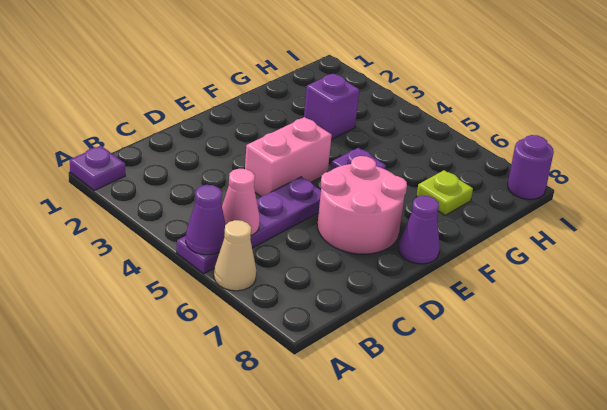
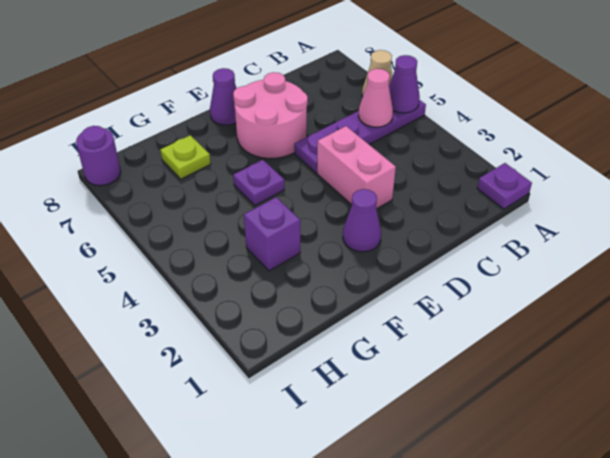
pink brick D4:E4 level 1 -> pink brick D3:D4 level 1
none -> purple cone E2 level 1

